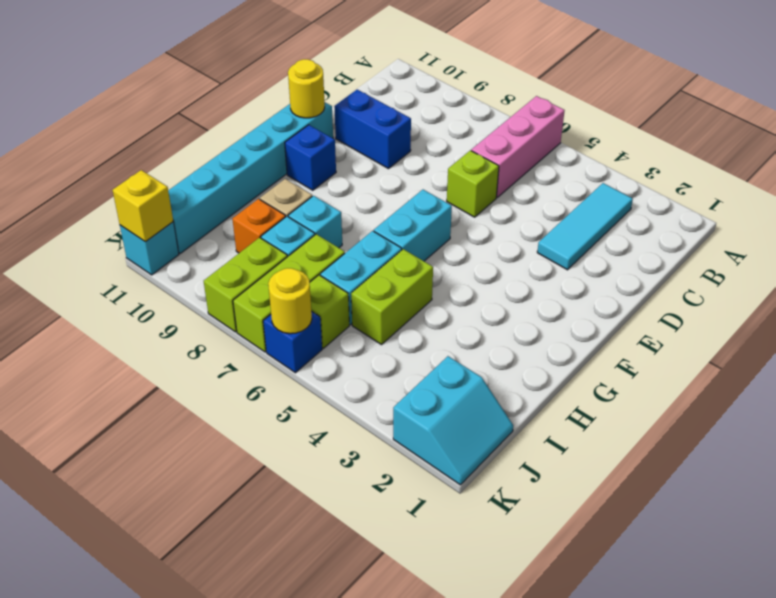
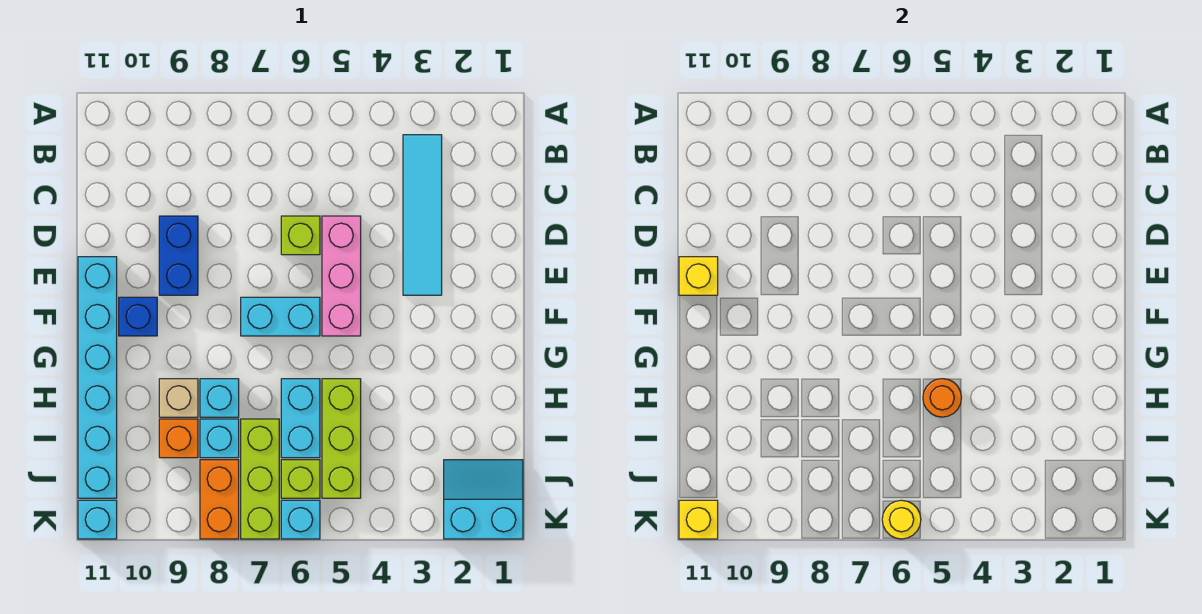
pink brick A6:C6 level 1 -> pink brick D5:F5 level 1
cyan tile B3:D3 level 1 -> cyan tile B3:E3 level 1
blue brick D9:D10 level 1 -> blue brick D9:E9 level 1
yellow round brick E11 level 2 -> yellow brick E11 level 2
cyan brick F6:G6 level 1 -> cyan brick F6:F7 level 1
lime brick H5:I5 level 1 -> lime brick H5:J5 level 1
none -> orange round brick H5 level 2
cyan slope J1:K2 level 1 top 2 -> cyan slope J1:K2 level 1 top K
lime brick J8:K8 level 1 -> orange brick J8:K8 level 1
blue brick K6 level 1 -> cyan brick K6 level 1

